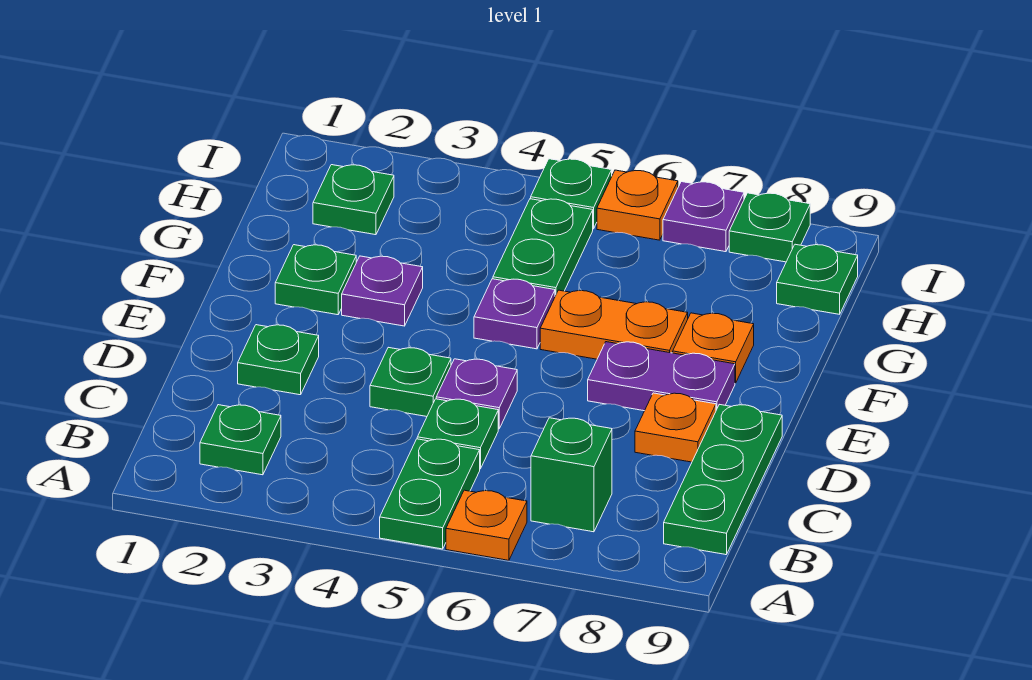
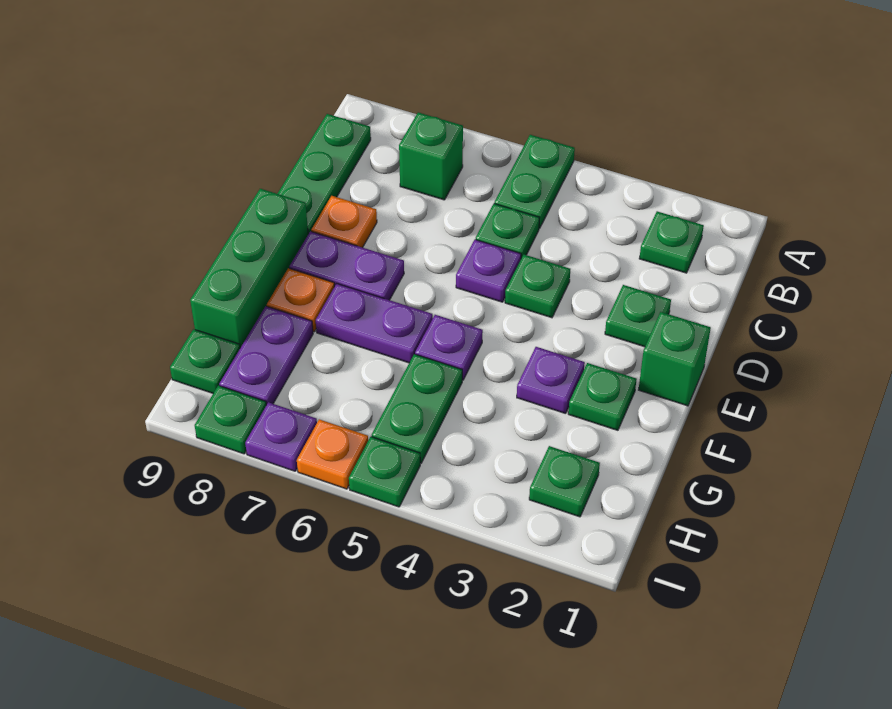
orange plate A6 level 1 -> none
none -> green brick E1 level 1
none -> green brick E9:G9 level 1
orange plate F6:F7 level 1 -> purple plate F6:F7 level 1
none -> purple plate G8:H8 level 1

